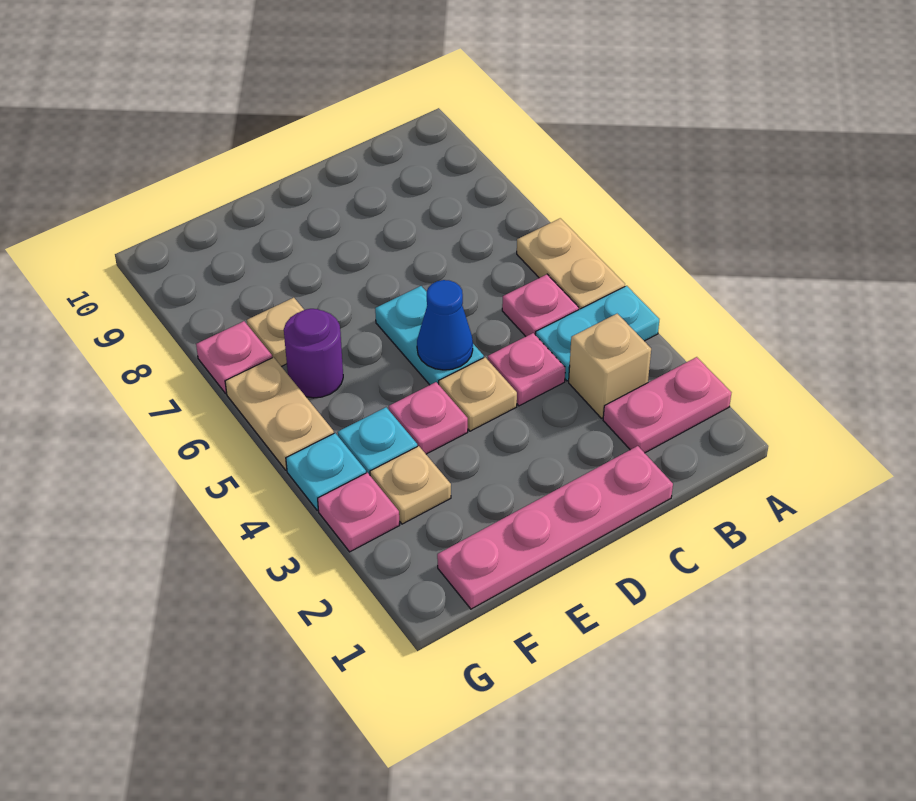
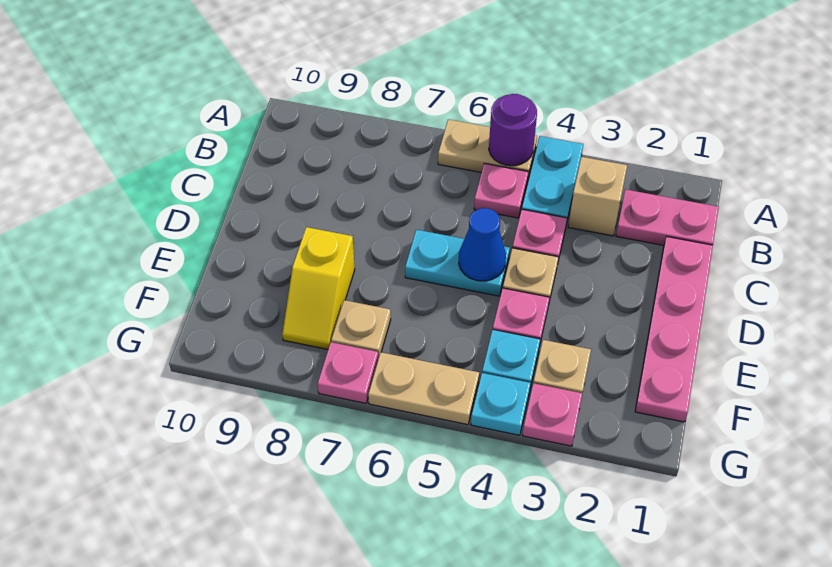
pink plate A2:B2 level 1 -> pink plate B1:B2 level 1
none -> yellow slope E8:F8 level 1 top E
purple round brick F6 level 1 -> purple round brick A5 level 2

